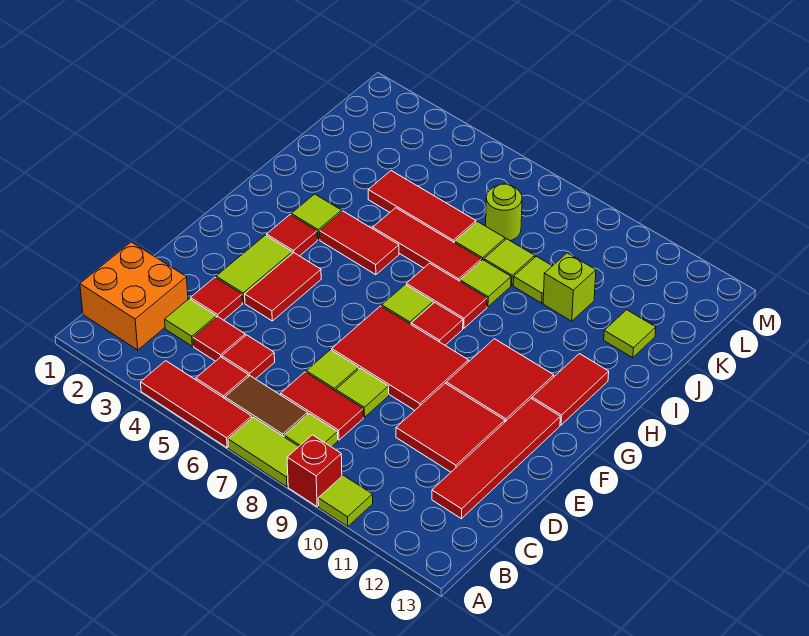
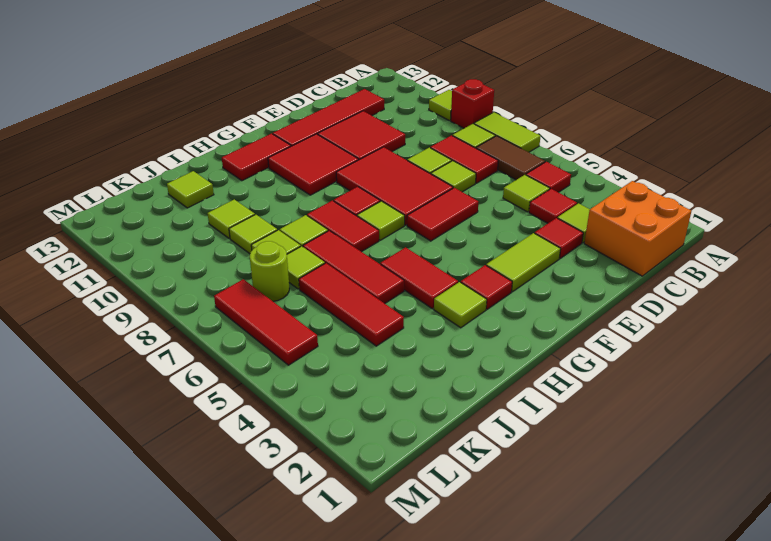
red tile A4:A6 level 1 -> red tile L5:L7 level 1
red tile C5 level 1 -> lime tile C5 level 1
red tile E4:F4 level 1 -> red tile E6:F6 level 1
lime brick J10 level 1 -> lime tile J10 level 1

